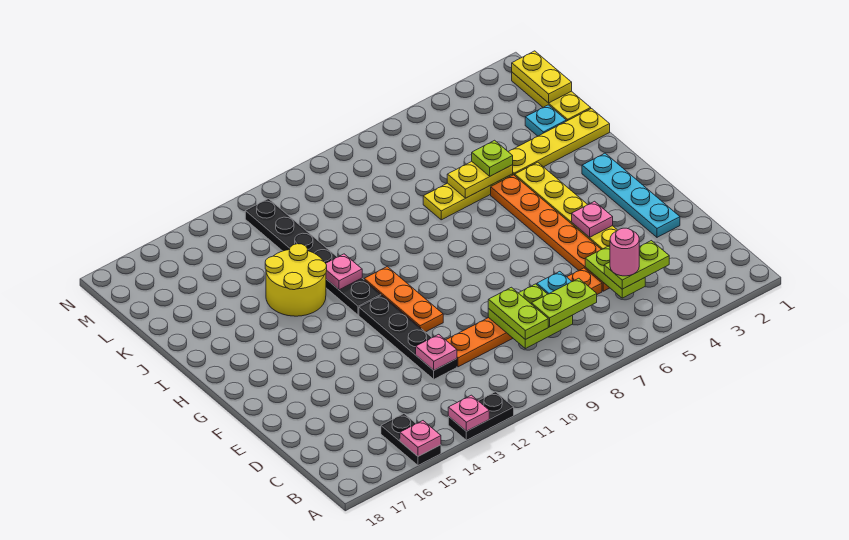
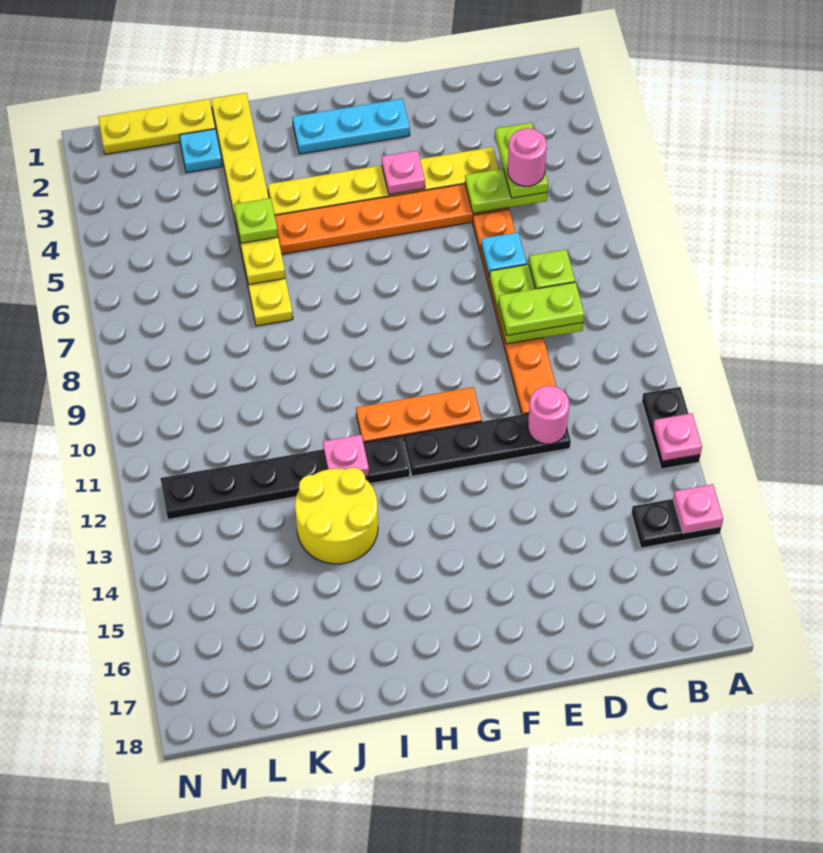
lime plate C7:C8 level 3 -> lime plate C8 level 3
pink plate D12 level 2 -> pink round brick D12 level 2
cyan plate E2:H2 level 1 -> cyan plate F2:H2 level 1
yellow plate L1:M1 level 2 -> none

